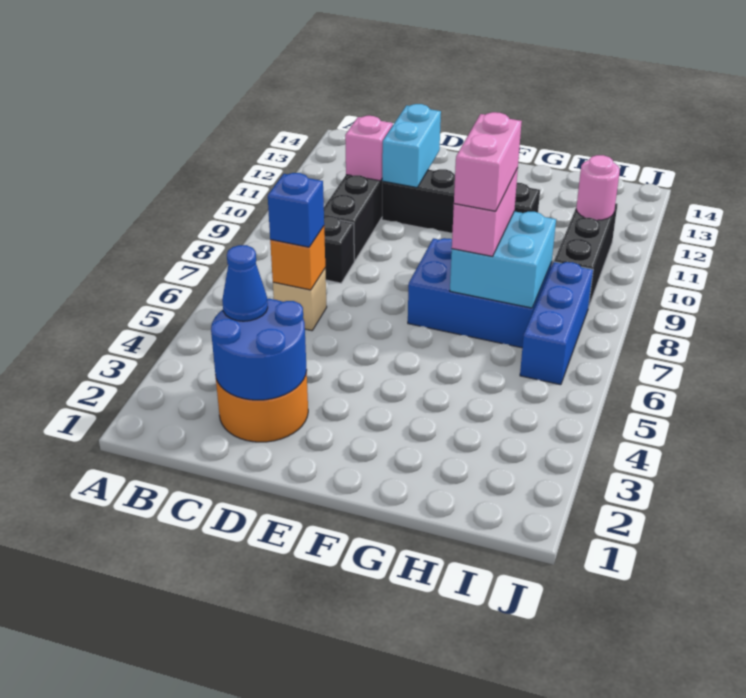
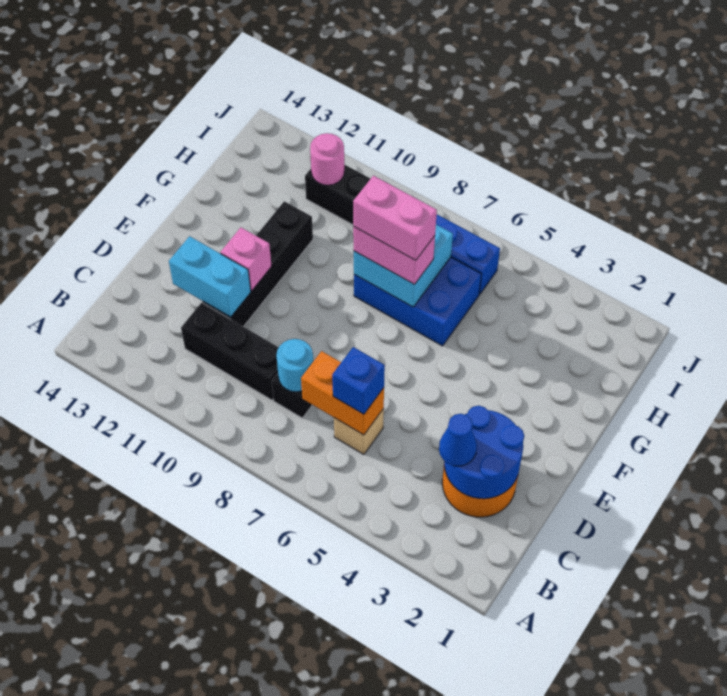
orange brick C6 level 2 -> orange brick C6:C7 level 2
none -> cyan round brick C8 level 2
pink brick C11 level 2 -> pink brick E11 level 2
blue brick F7:H8 level 1 -> blue brick G6:H8 level 1

